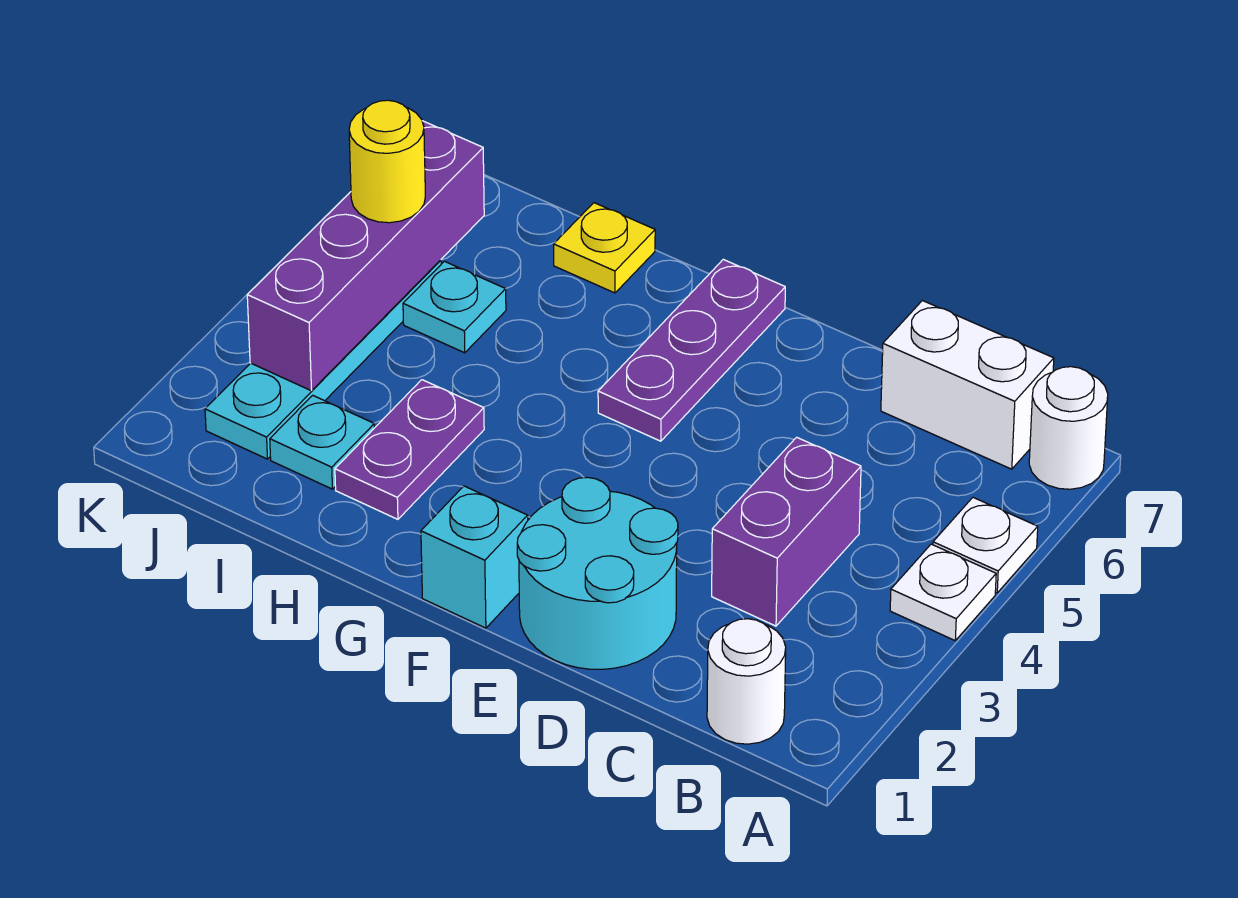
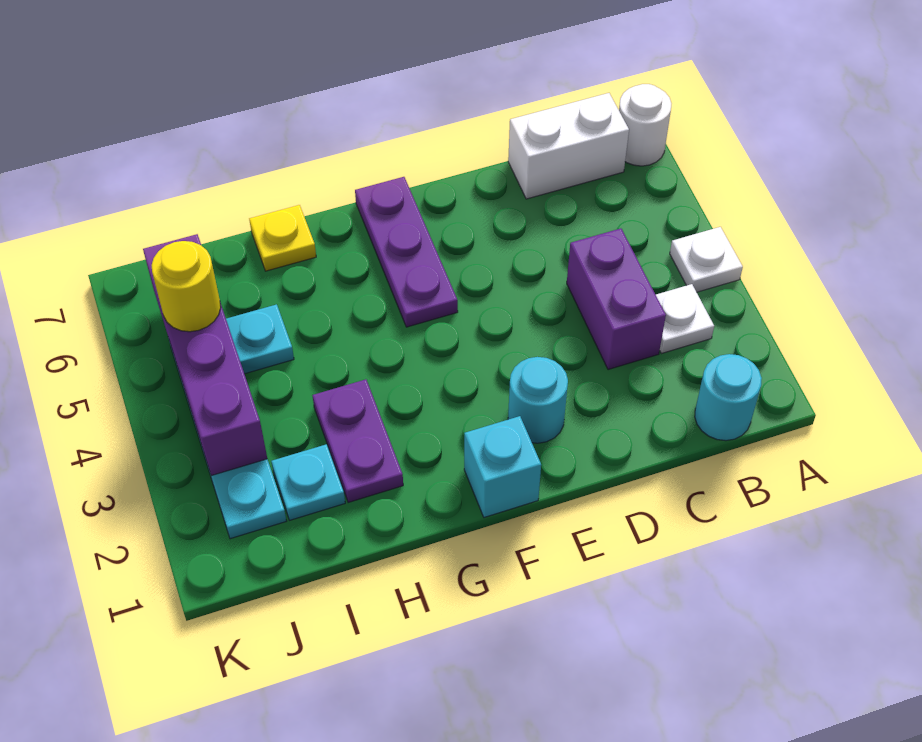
white plate A5 level 1 -> white plate B3 level 1
white round brick B1 level 1 -> cyan round brick B1 level 1
cyan round brick D1:E2 level 1 -> cyan round brick E2 level 1

